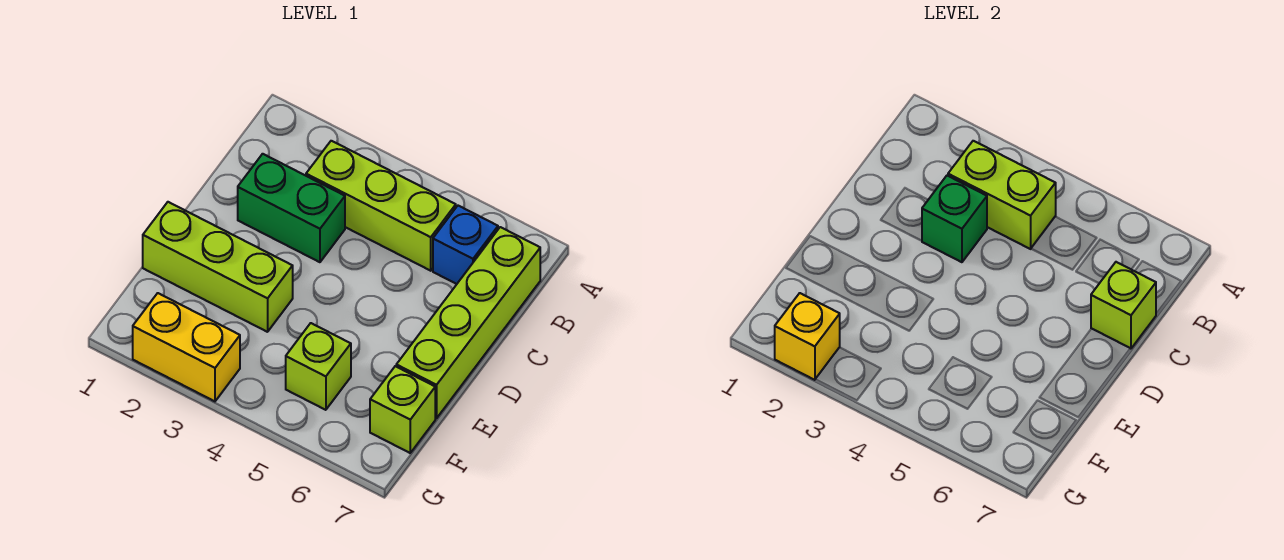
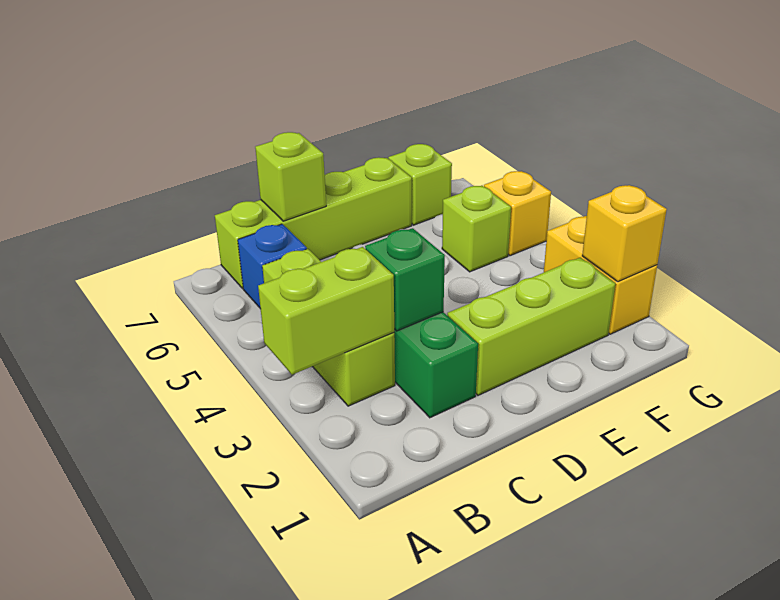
lime brick B3:B4 level 2 -> lime brick A3:B3 level 2
lime brick E1:E3 level 1 -> lime brick D2:F2 level 1
none -> yellow brick G5 level 1

